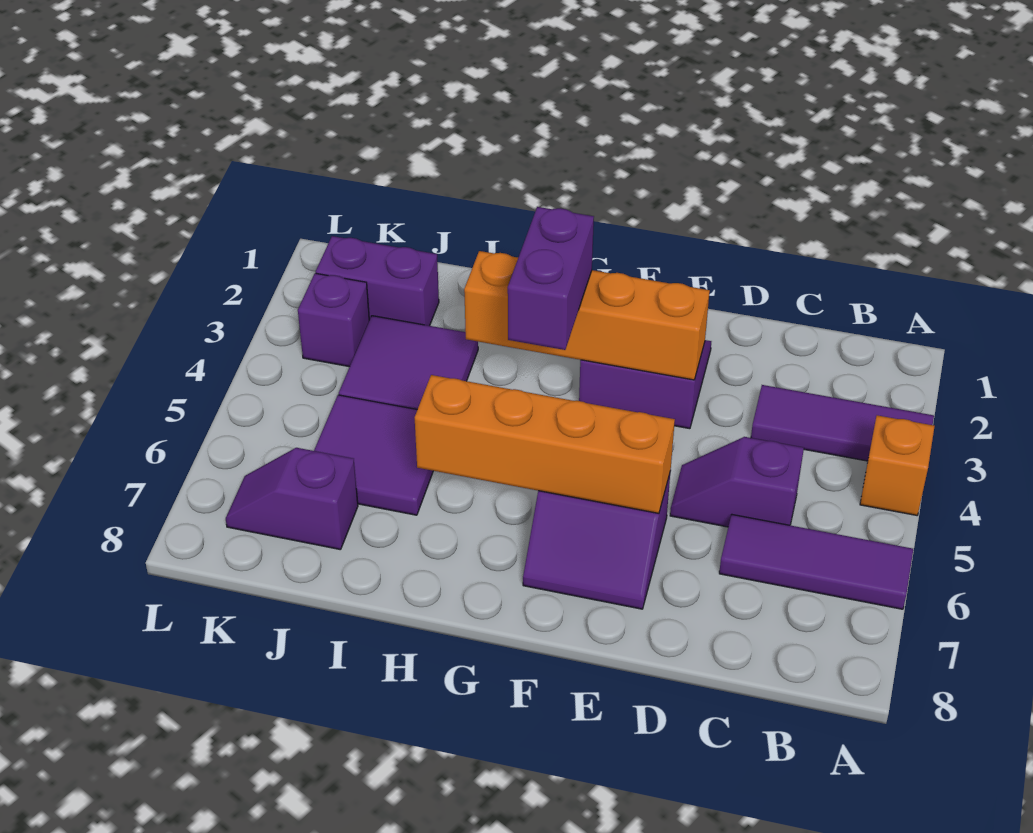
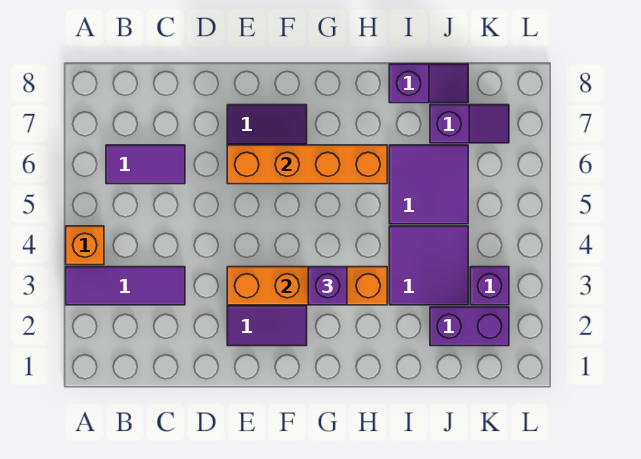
purple tile A6:C6 level 1 -> purple tile B6:C6 level 1
purple slope C5:D5 level 1 top C -> purple slope I8:J8 level 1 top I
purple brick G3:G4 level 3 -> purple brick G3 level 3

